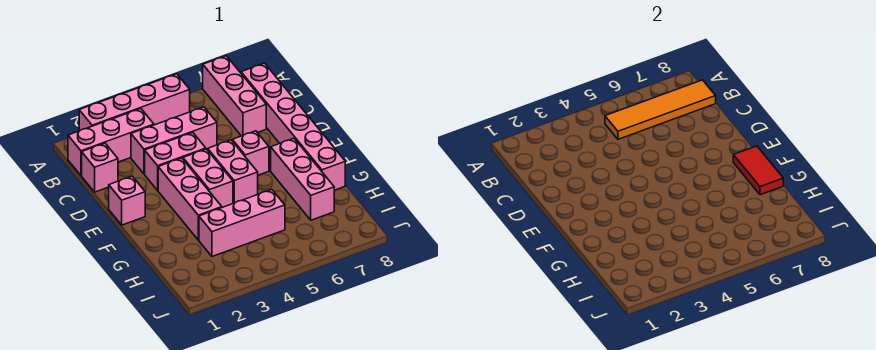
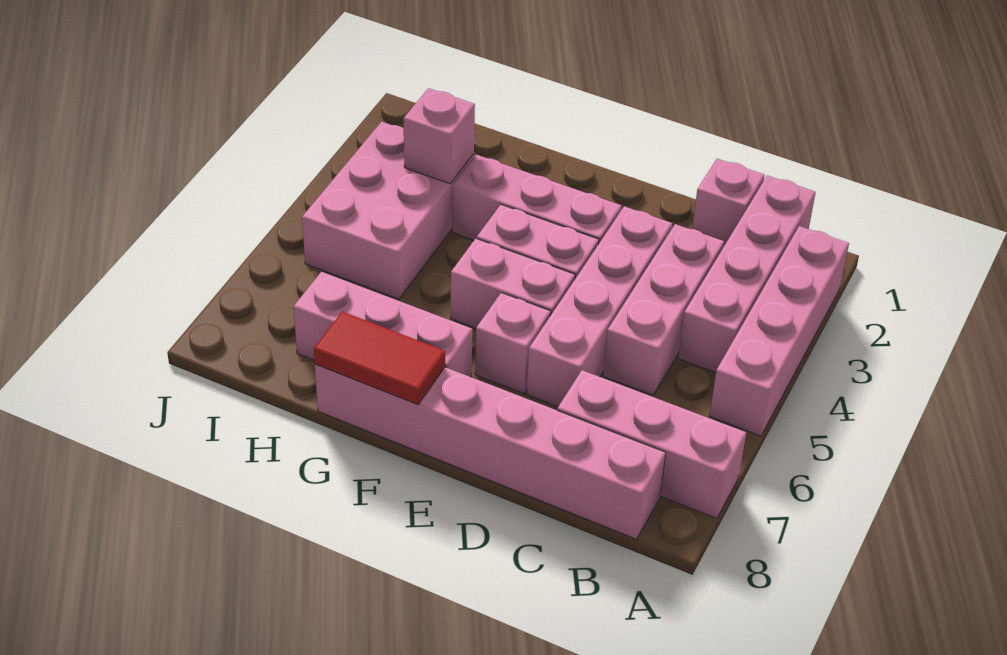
pink brick B1:B3 level 1 -> pink brick B1:B4 level 1
orange tile B5:B8 level 2 -> none
pink brick D3:D4 level 1 -> pink brick D3:D6 level 1
pink brick E1 level 1 -> pink brick H3 level 2
pink brick H3:H5 level 1 -> pink brick H3:I5 level 1

